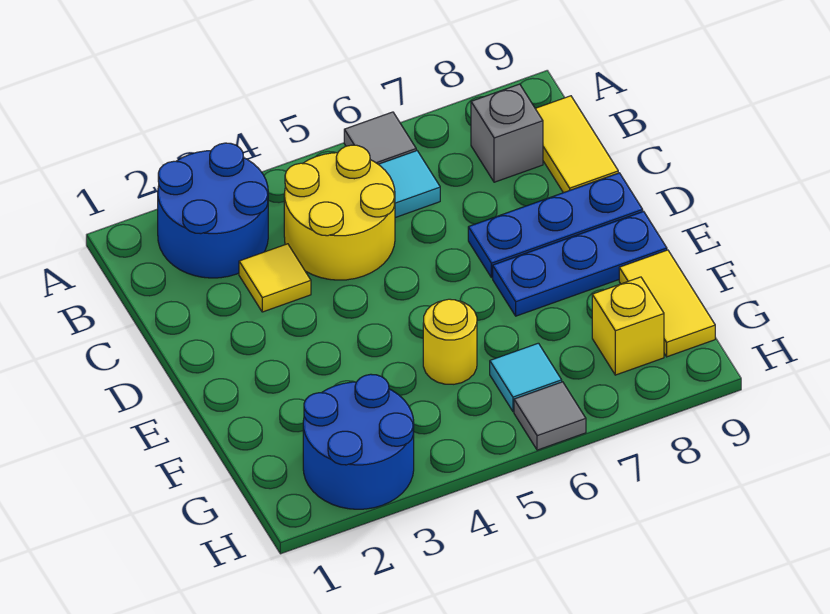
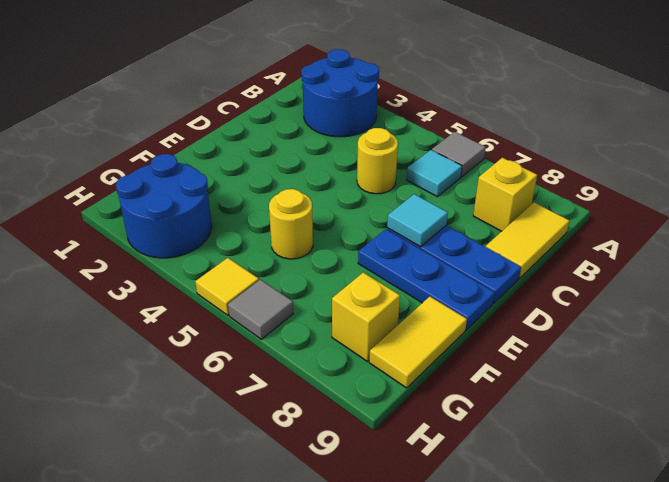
yellow round brick B4:C5 level 1 -> yellow round brick C5 level 1
grey brick B8 level 1 -> yellow brick B8 level 1
yellow tile C3 level 1 -> yellow tile H5 level 1
cyan tile G6 level 1 -> cyan tile D7 level 2

